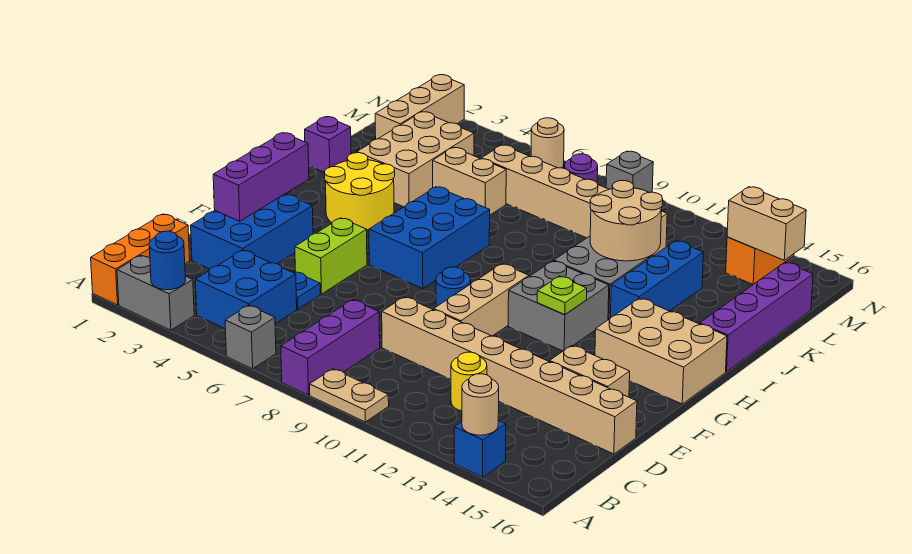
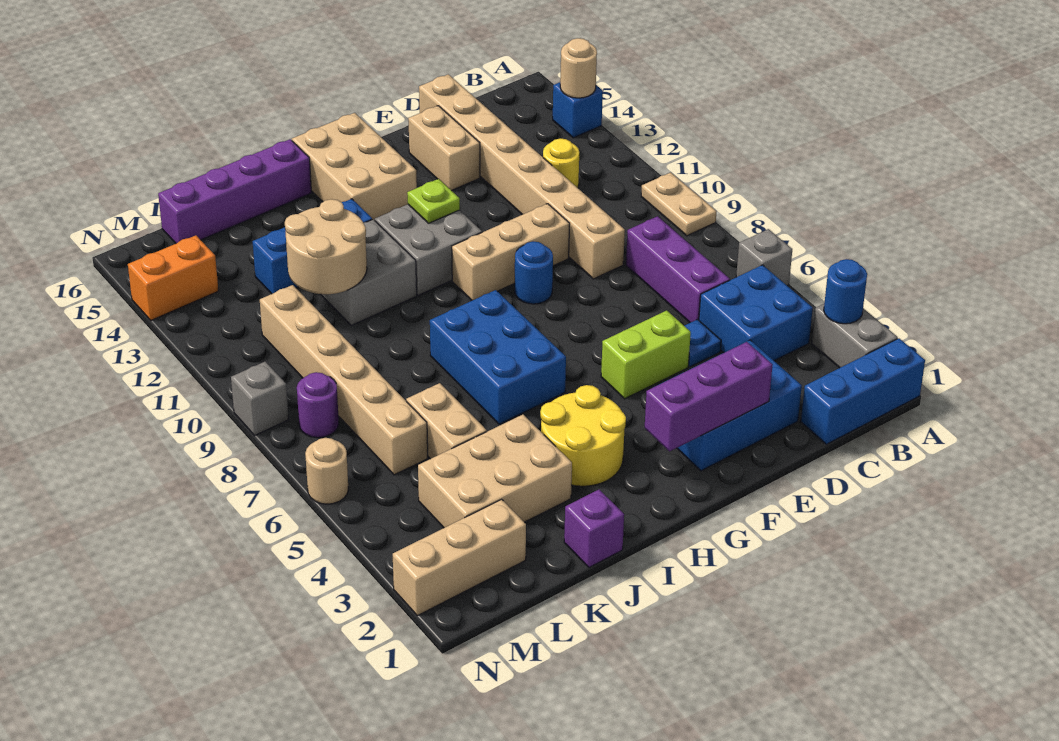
orange brick A1:C1 level 1 -> blue brick A1:C1 level 1
purple brick A8:C8 level 1 -> purple brick C6:C8 level 1
blue brick G6:I7 level 1 -> blue brick H6:I8 level 1
tan brick M14:M15 level 2 -> none

